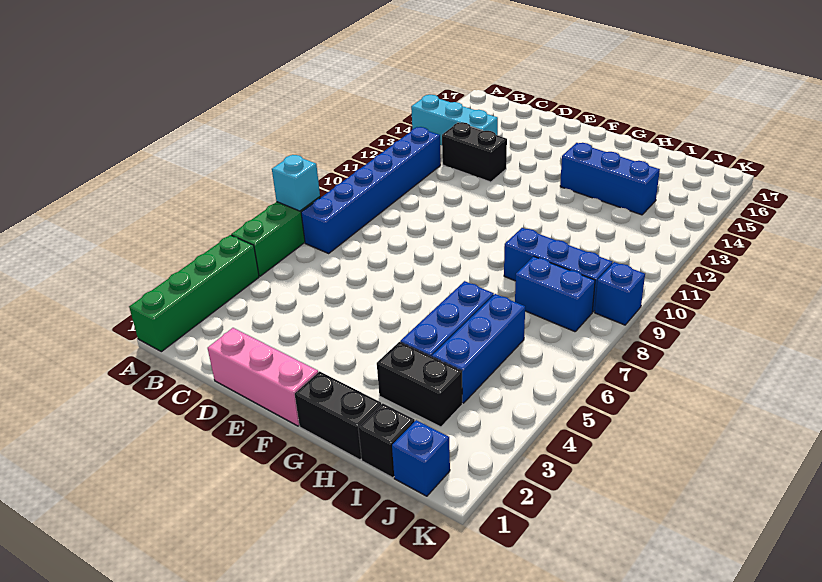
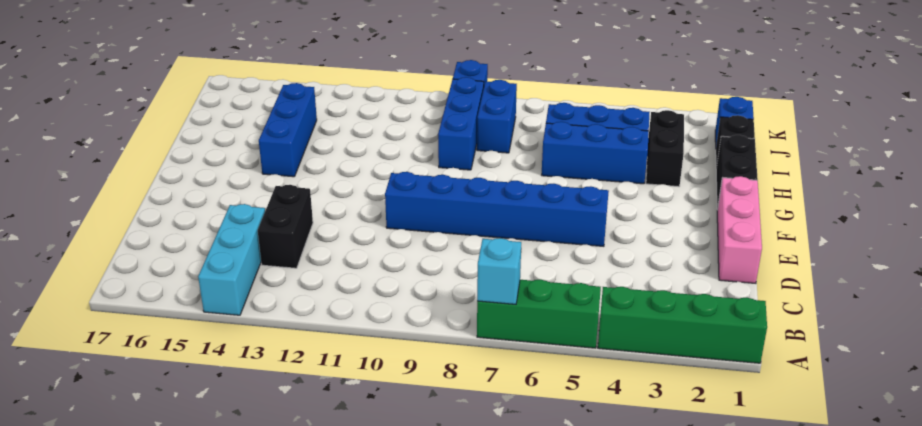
blue brick B7:B12 level 1 -> blue brick E5:E10 level 1

